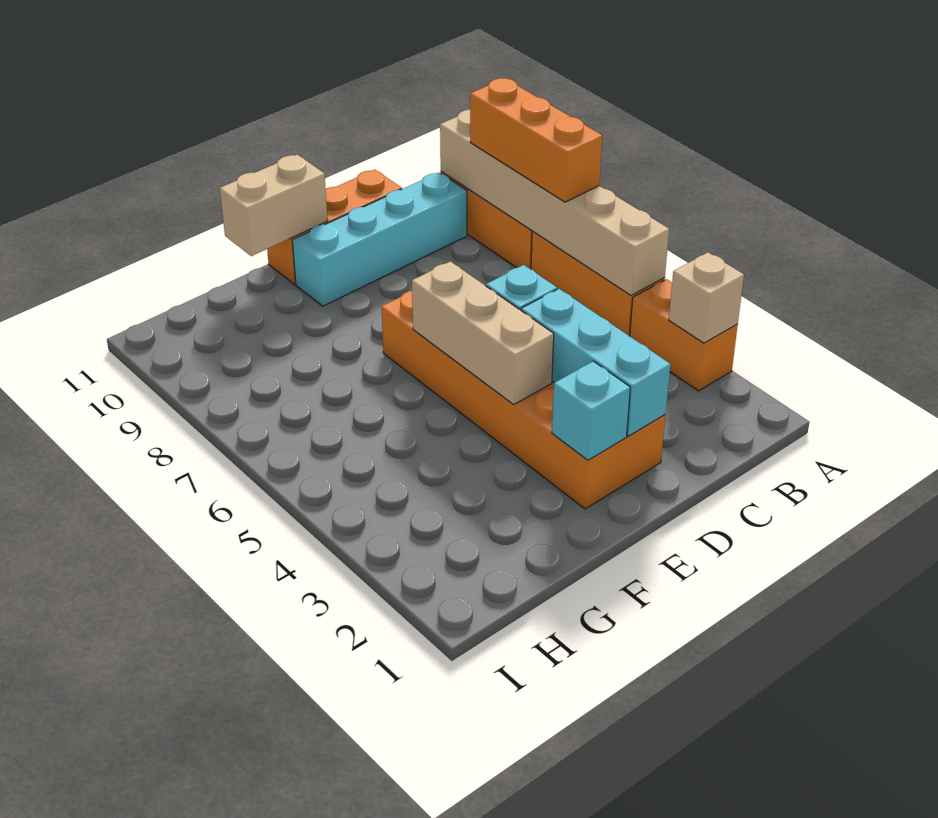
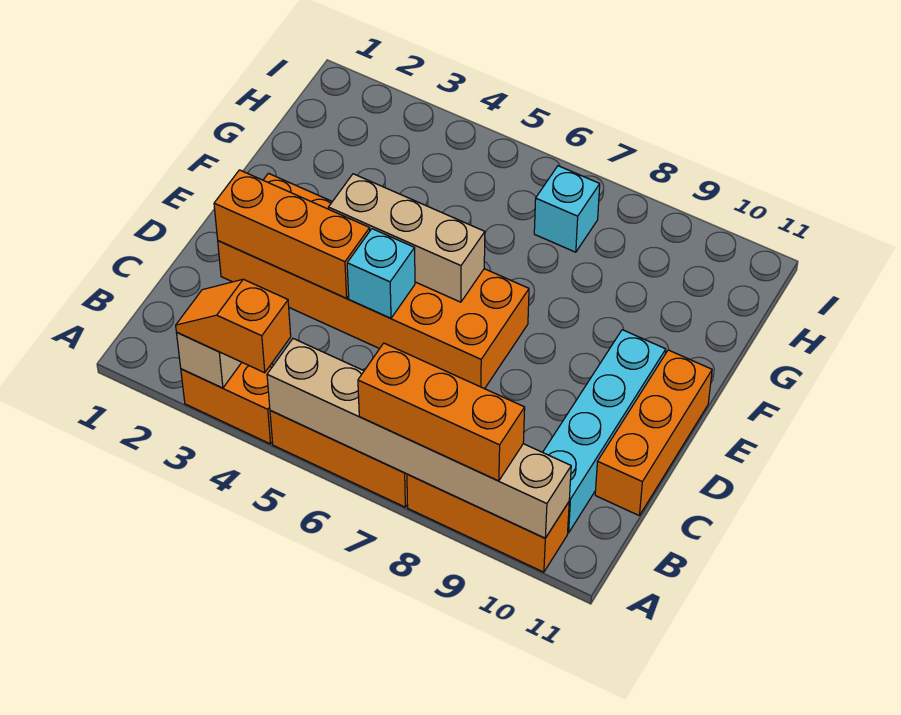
none -> orange slope A3:A4 level 3 top 4
cyan brick D2:D4 level 2 -> orange brick D2:D4 level 2
cyan brick E2 level 2 -> cyan brick H7 level 1
tan brick E11:F11 level 2 -> none

